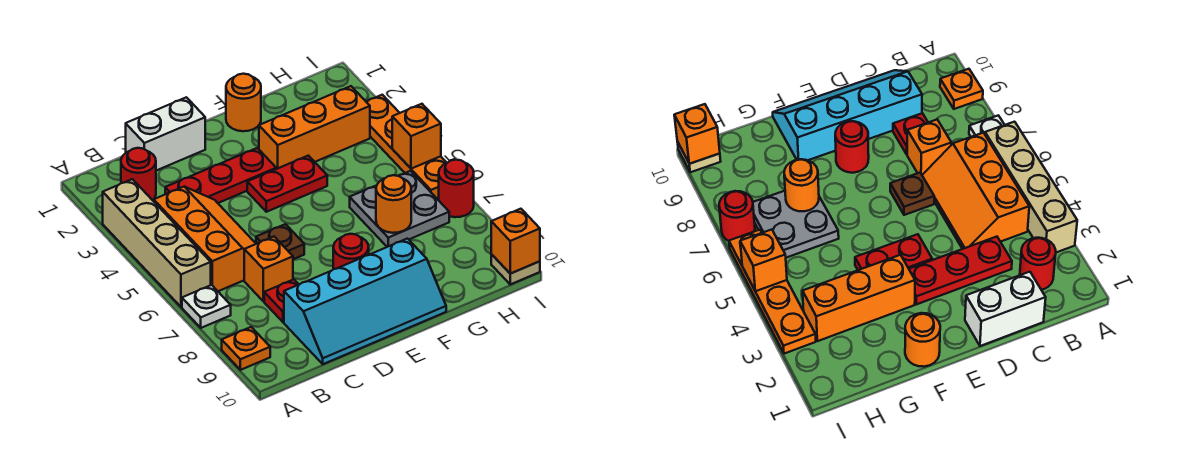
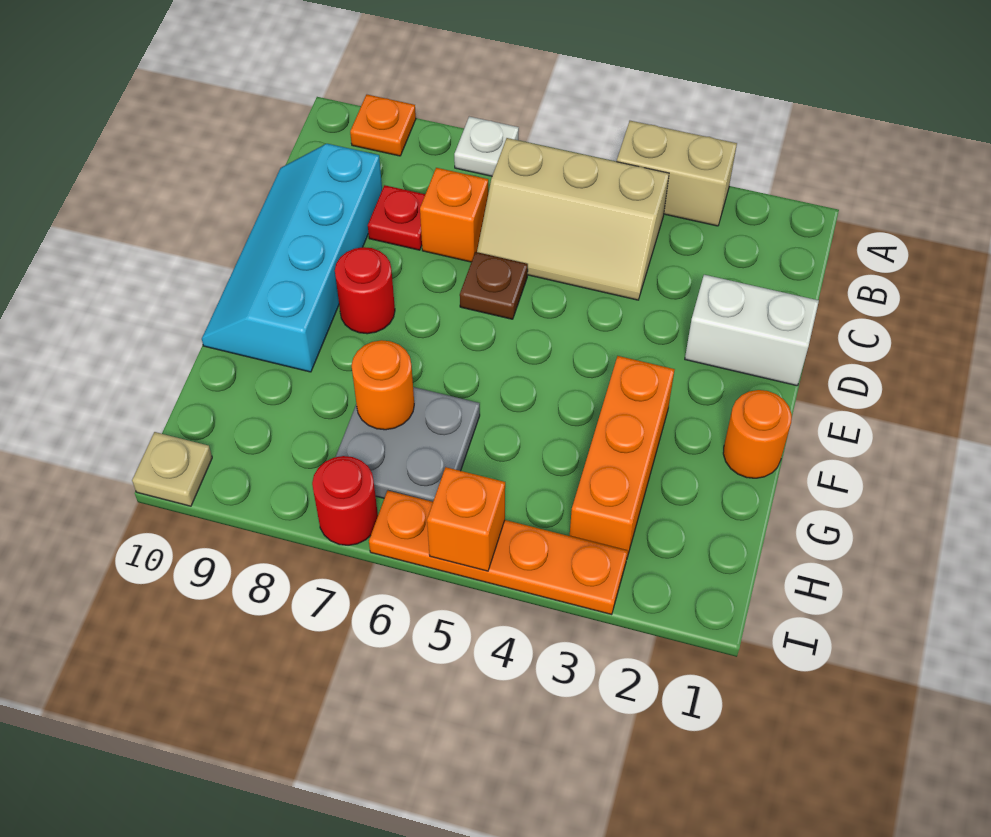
tan brick A3:A6 level 1 -> tan brick A3:A4 level 1
red round brick B2 level 1 -> none
orange slope B4:C6 level 1 top B -> tan slope B4:C6 level 1 top B
white brick C1:D1 level 1 -> white brick D1:D2 level 1
red plate C3:E3 level 1 -> none
red plate E4:F4 level 1 -> none
orange brick I10 level 2 -> none

